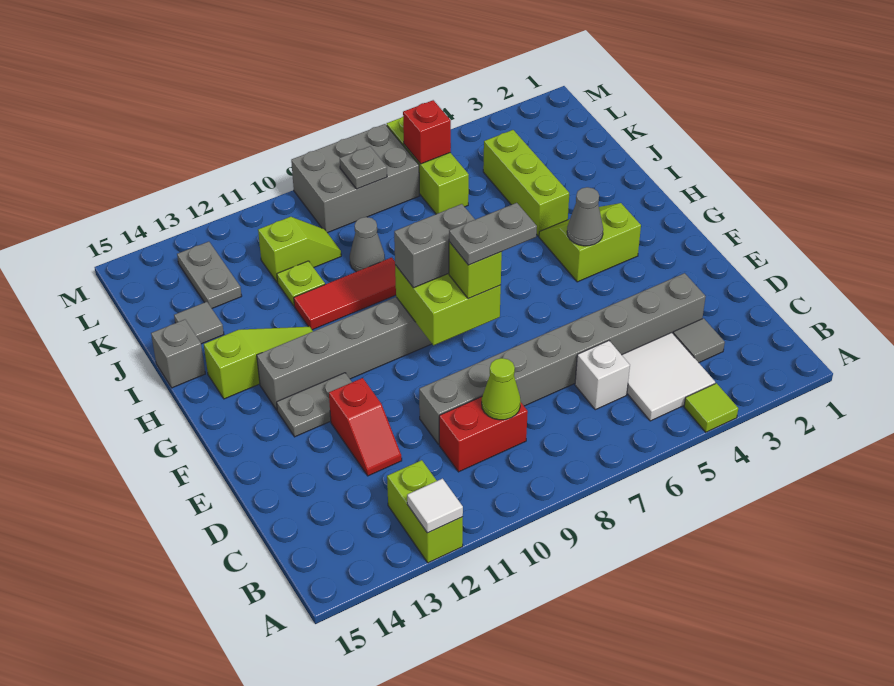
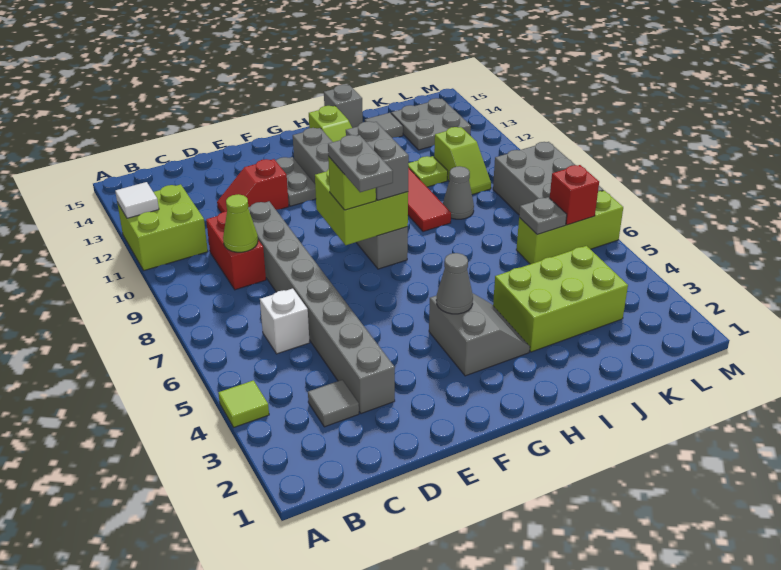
lime brick A12:B12 level 1 -> lime brick A11:B12 level 1
white tile B4:C5 level 1 -> none
lime slope G3:H4 level 1 top G -> grey slope G3:H4 level 1 top G
lime brick I4:K4 level 1 -> lime brick I3:K4 level 1
grey plate K13:L13 level 1 -> grey plate K13:L14 level 1
grey plate L8 level 2 -> grey plate K6 level 2

